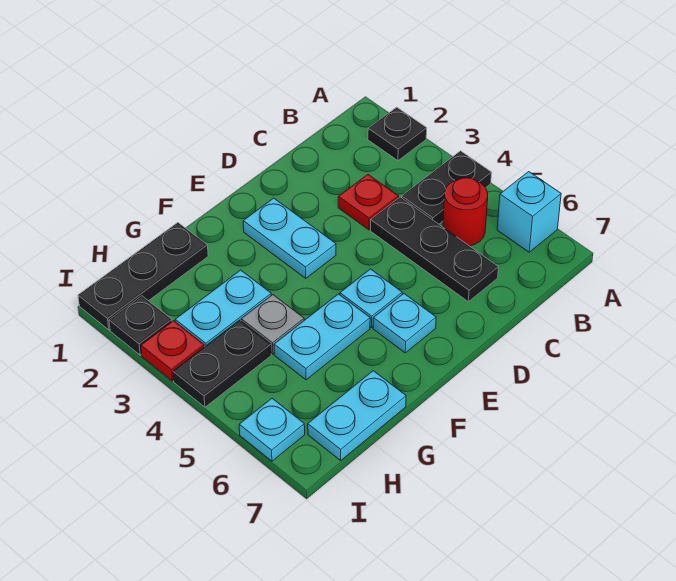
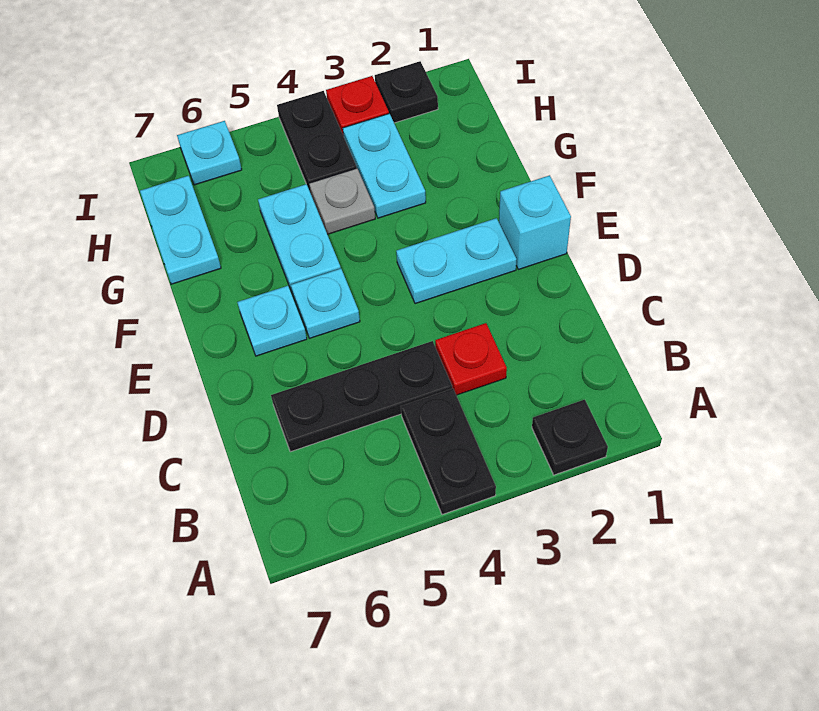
cyan brick A6 level 1 -> cyan brick E1 level 1
red round brick B5 level 1 -> none
black plate G1:I1 level 1 -> none

